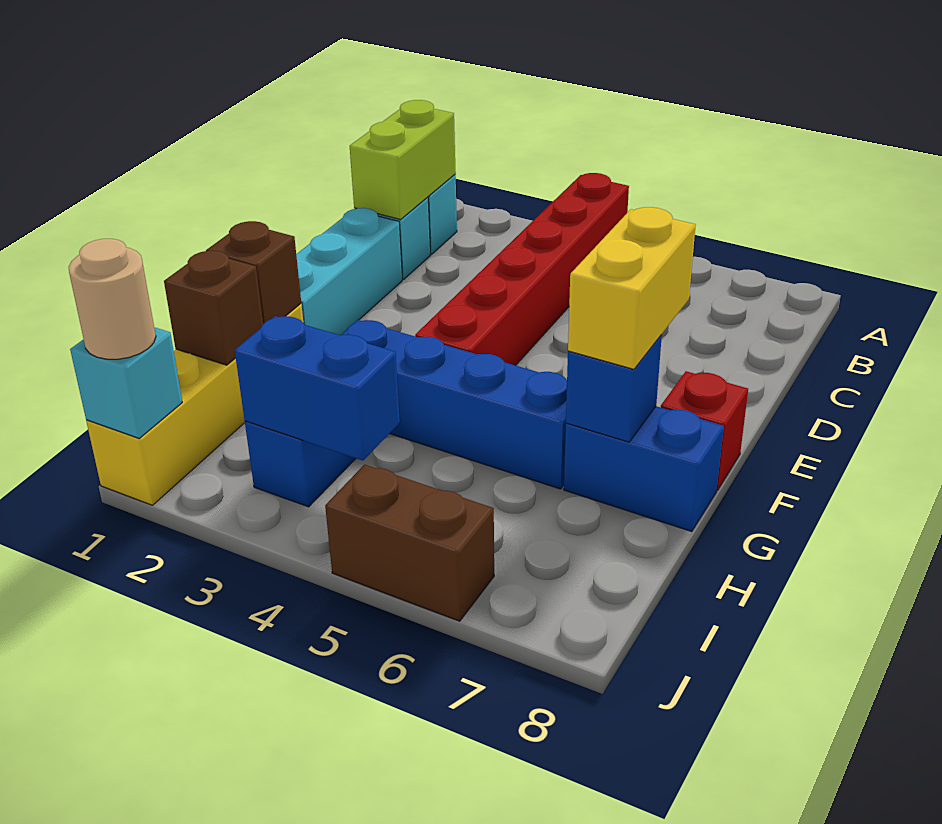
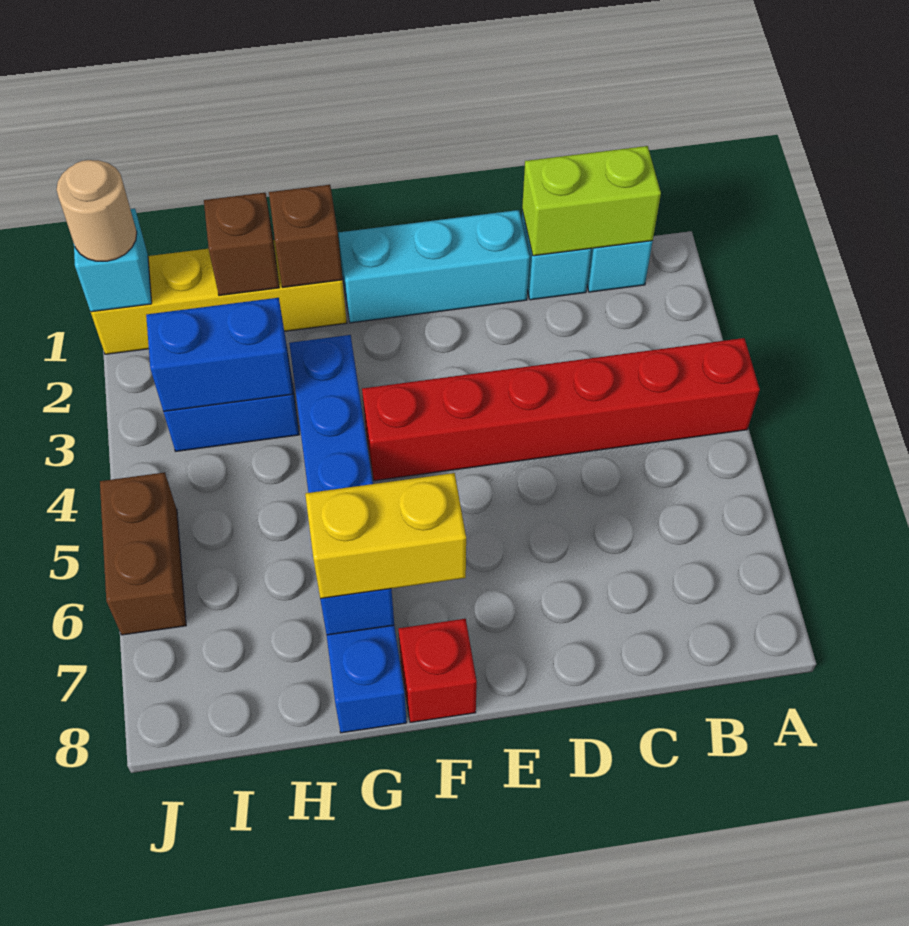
blue brick I3:I4 level 2 -> blue brick H3:I3 level 2

